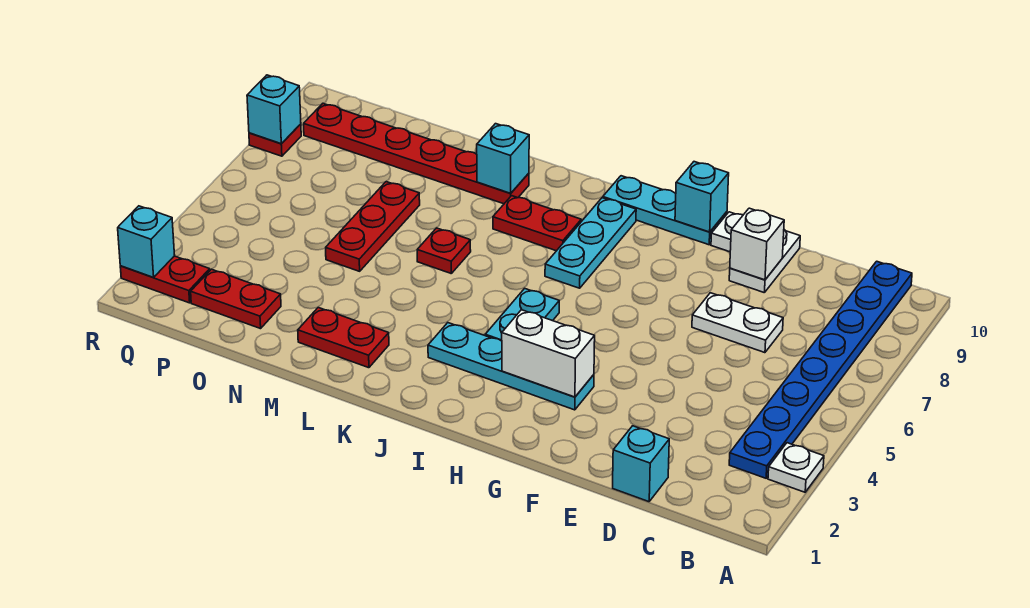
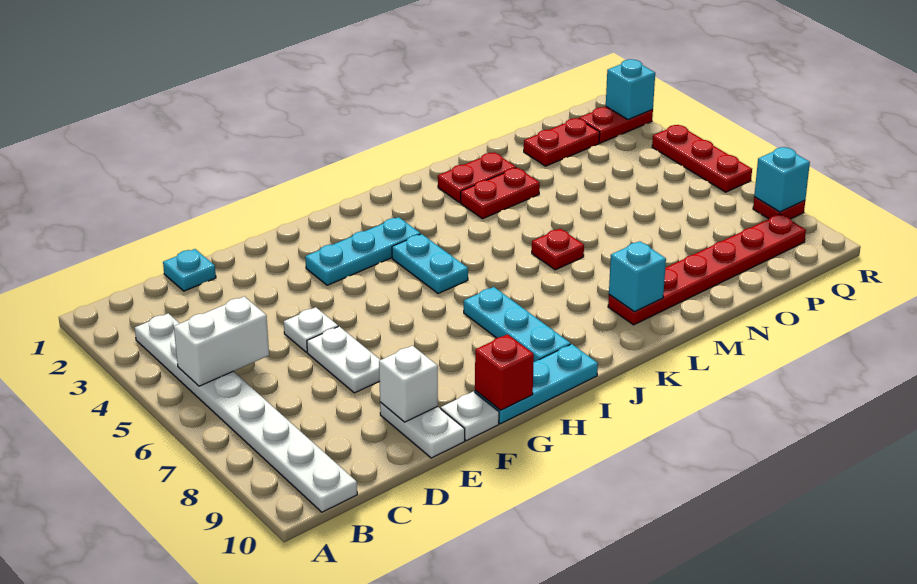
white plate A3 level 1 -> white plate E5 level 1
blue plate B3:B10 level 1 -> white plate B3:B10 level 1
cyan brick D1 level 1 -> cyan plate D1 level 1
white plate D7:E7 level 1 -> white plate E6:E7 level 1
cyan plate G3:J3 level 1 -> cyan plate G3:I3 level 1
white brick G3:H3 level 2 -> white brick B5:C5 level 2
cyan brick G10 level 2 -> red brick G10 level 2
red plate J8:K8 level 1 -> red plate L3:M3 level 1
red plate N5:N7 level 1 -> red plate R4:R6 level 1

